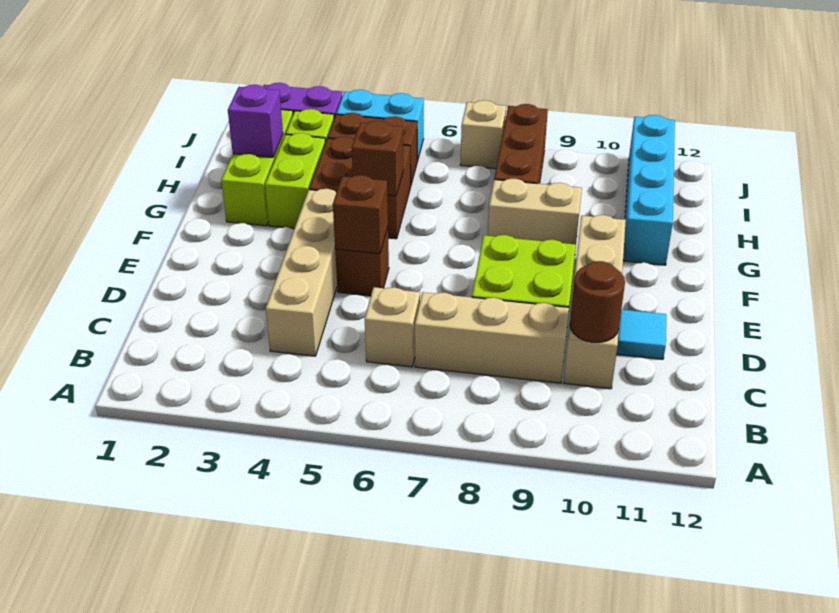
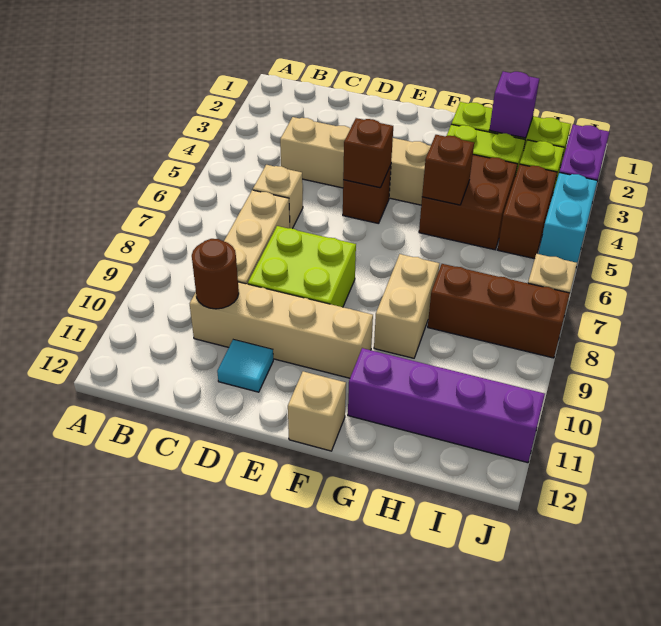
none -> tan brick F12 level 1
cyan brick G11:J11 level 1 -> purple brick G11:J11 level 1

